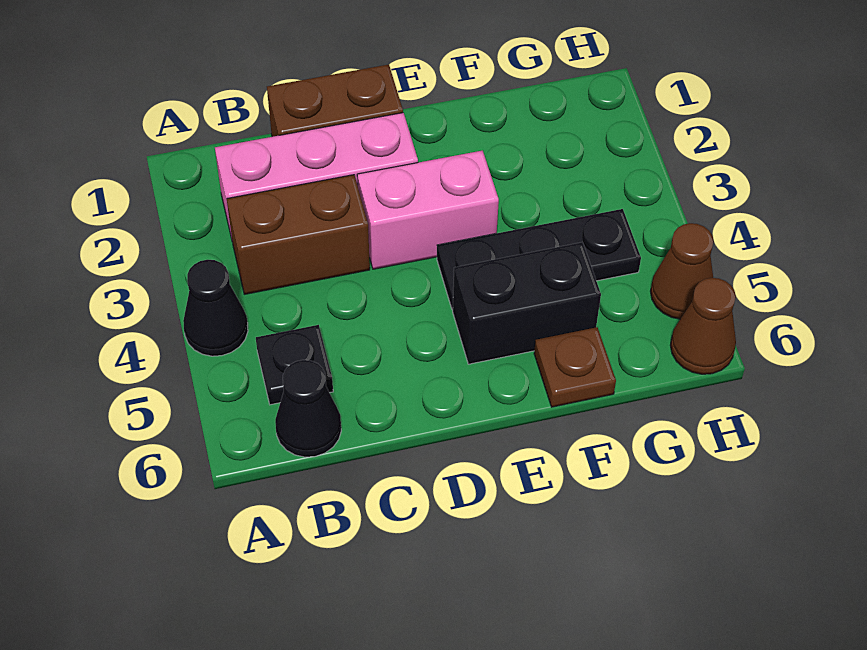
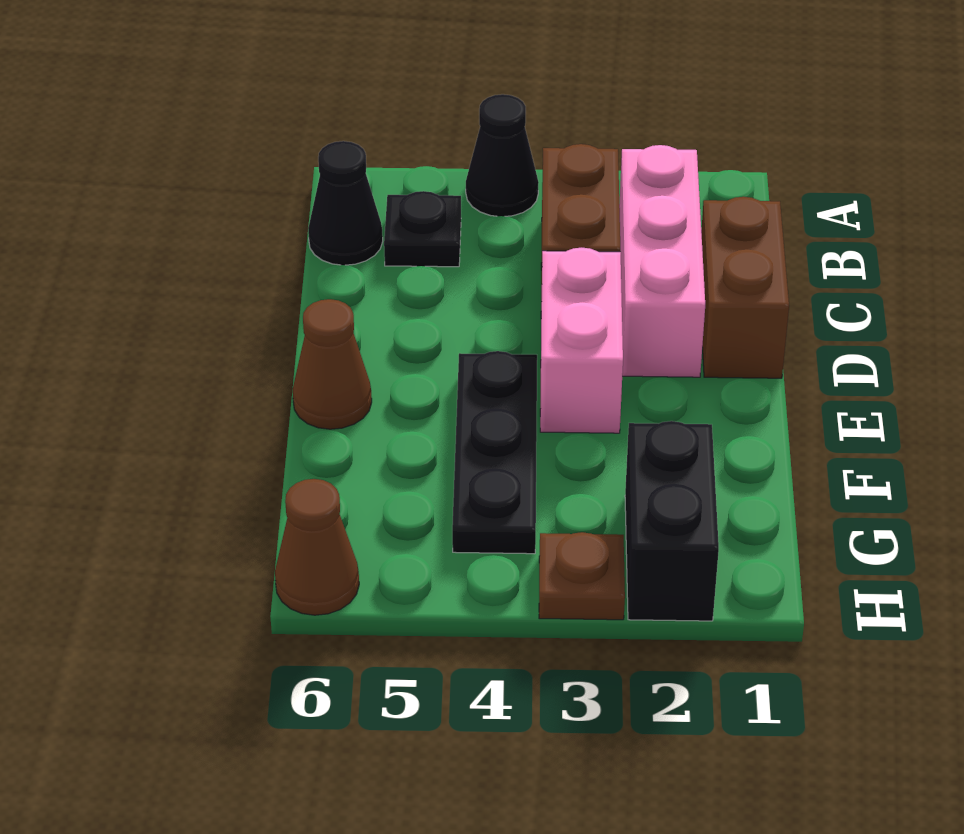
black brick E5:F5 level 1 -> black brick G2:H2 level 1
brown plate F6 level 1 -> brown plate H3 level 1
brown cone H5 level 1 -> brown cone E6 level 1

